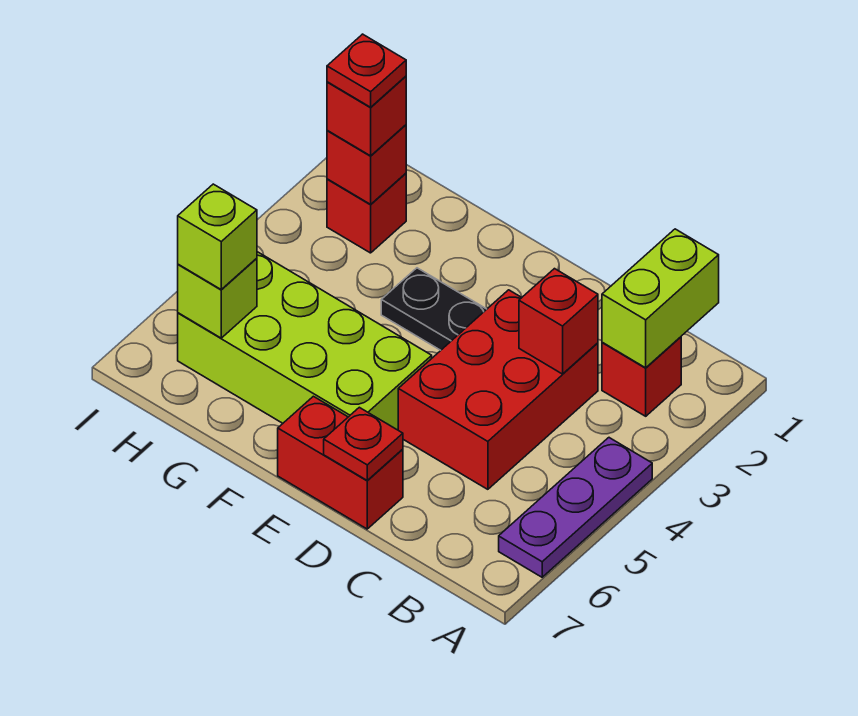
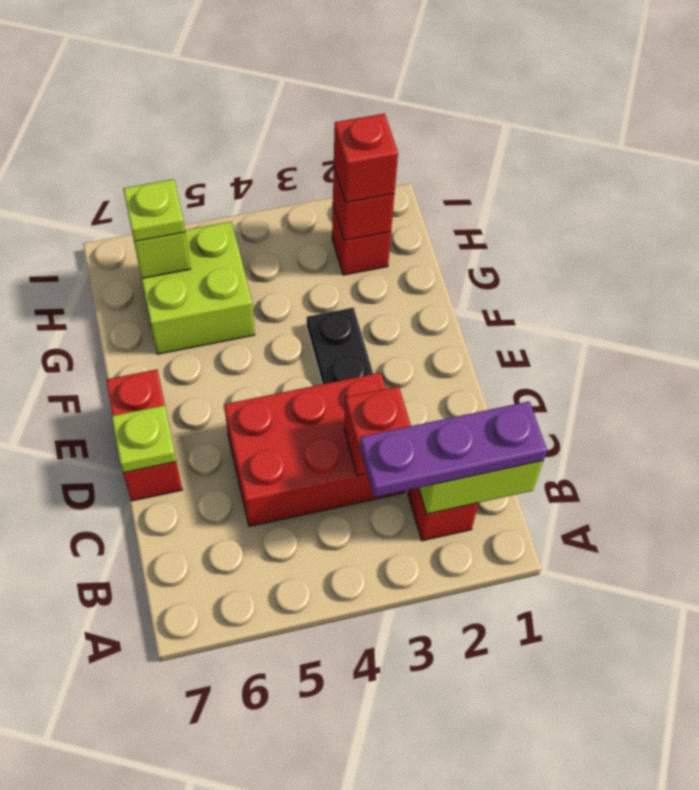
purple plate A4:A6 level 1 -> purple plate B1:B3 level 3
red plate D7 level 2 -> lime plate D7 level 2
lime brick E5:H6 level 1 -> lime brick G5:H6 level 1
red plate H2 level 4 -> none
lime brick H6 level 3 -> lime plate H6 level 3

